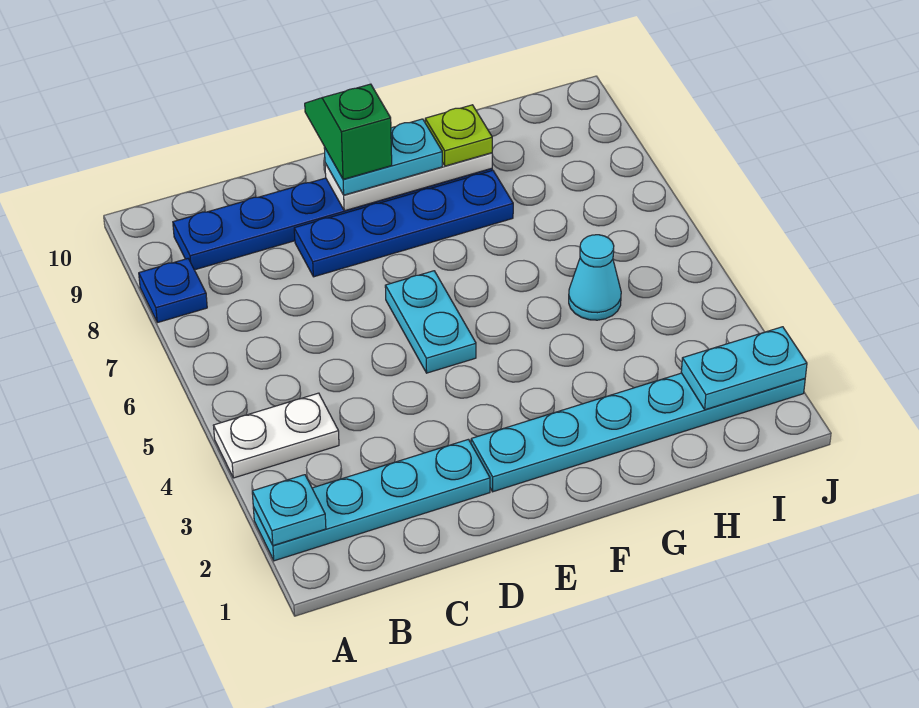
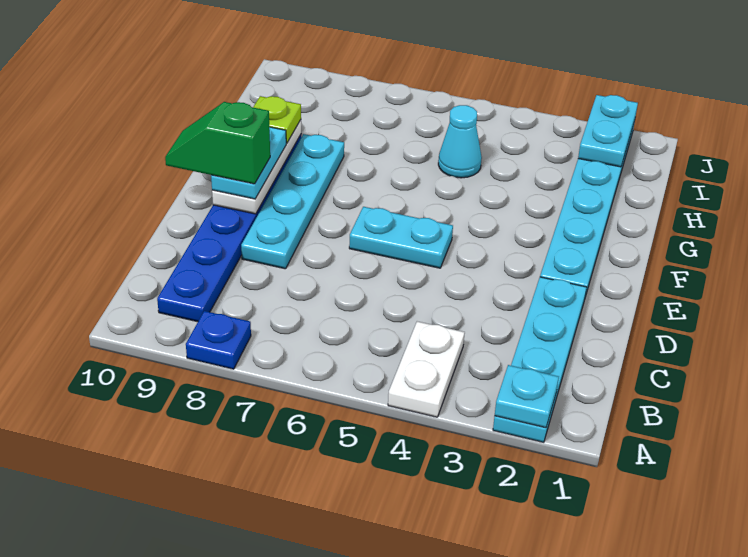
blue plate D8:G8 level 1 -> cyan plate D8:G8 level 1

